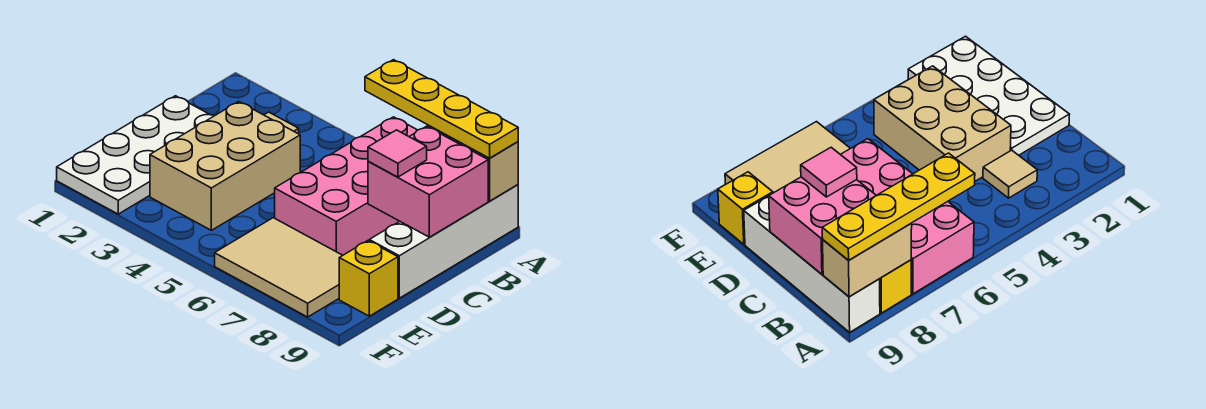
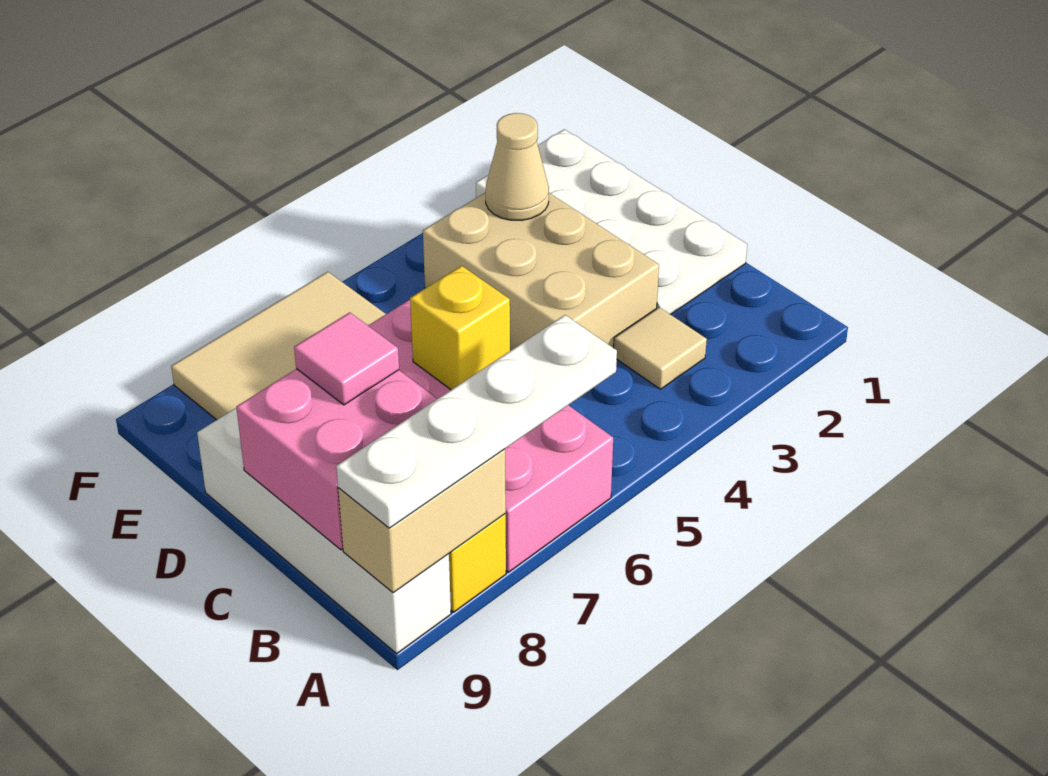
yellow plate A6:A9 level 3 -> white plate A6:A9 level 3
none -> tan cone E3 level 2
yellow brick E9 level 1 -> yellow brick C6 level 2

